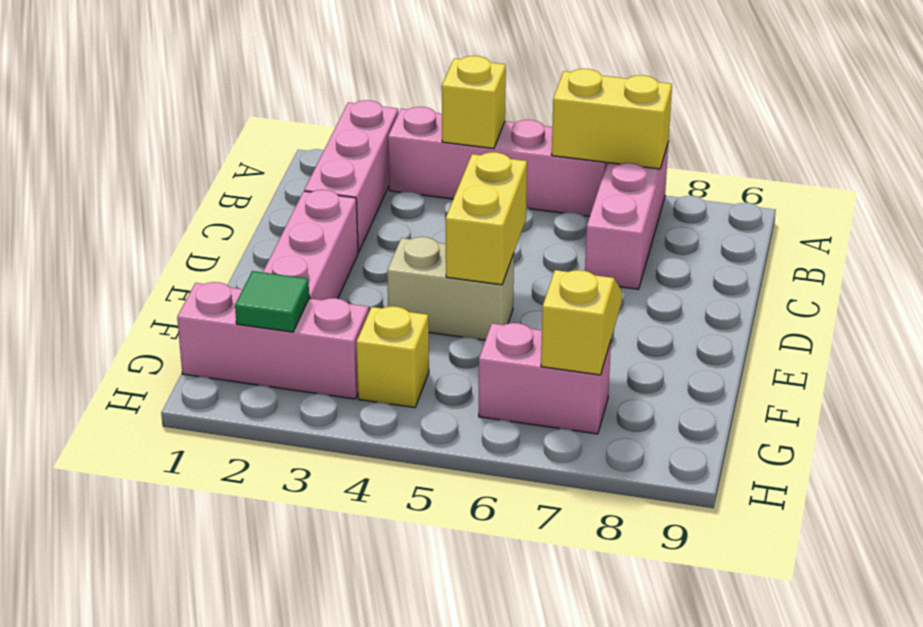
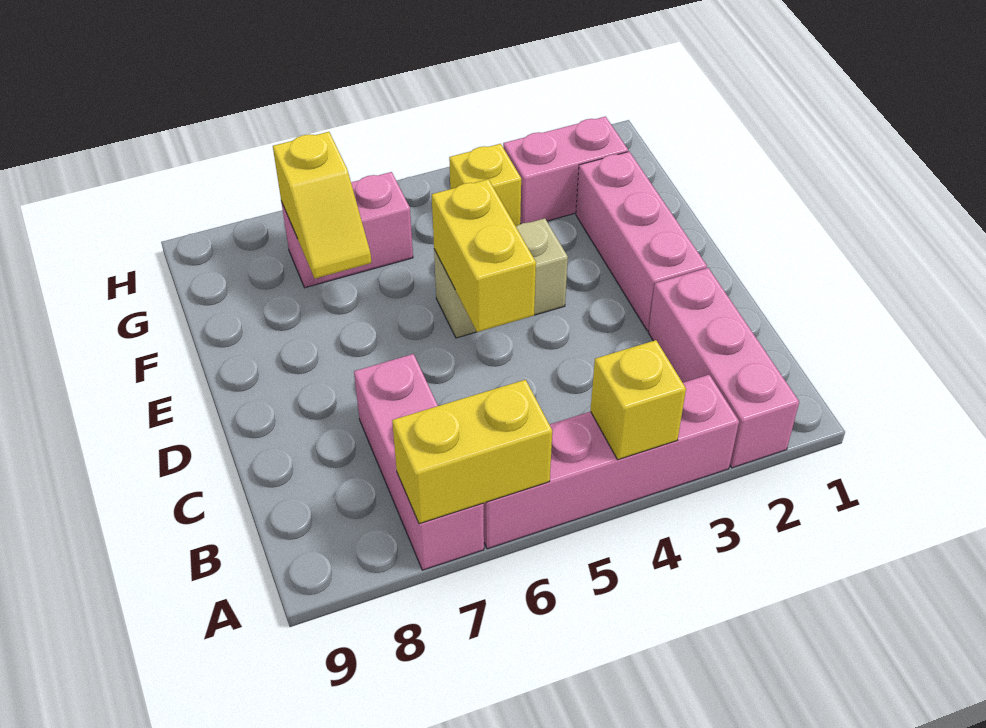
pink brick G1:G3 level 1 -> pink brick G2:G3 level 1
green tile G2 level 2 -> none

